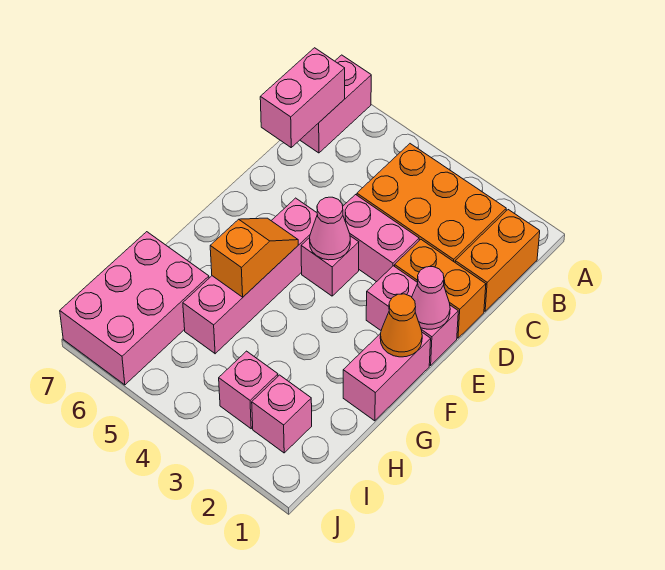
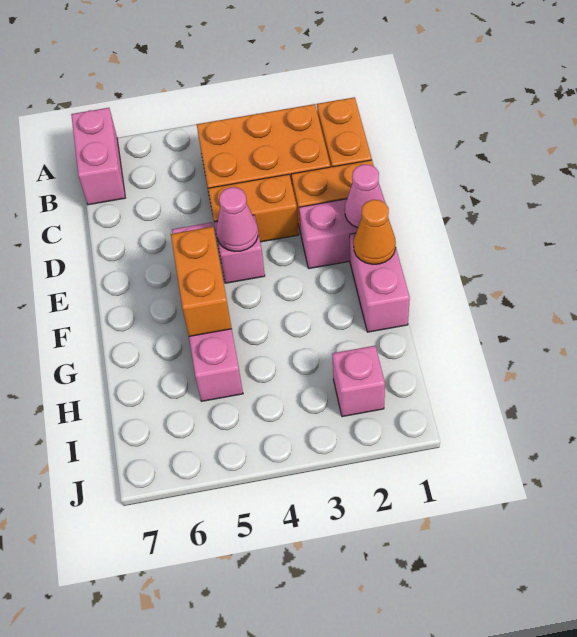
pink brick B7:C7 level 2 -> none
pink brick D3:D4 level 1 -> orange brick D3:D4 level 1
orange slope F5:G5 level 2 top G -> orange brick F5:G5 level 2
pink brick H6:J7 level 1 -> none
pink brick I3 level 1 -> none

